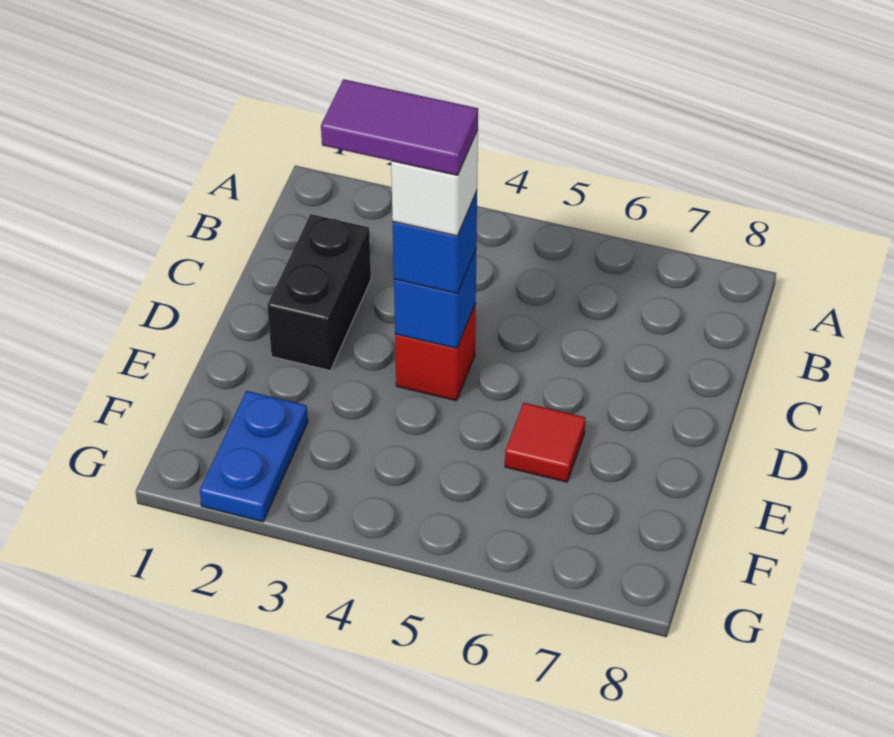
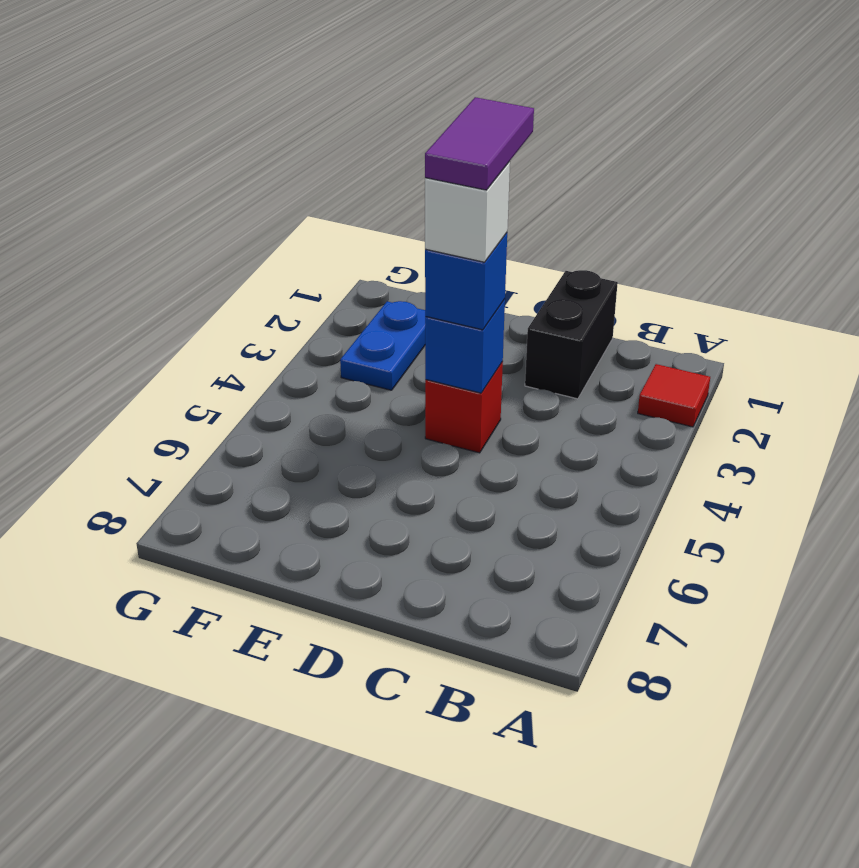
black brick C2:D2 level 1 -> black brick C1:C2 level 1
red tile E6 level 1 -> red tile A2 level 1
blue plate F2:G2 level 1 -> blue plate F2:F3 level 1

